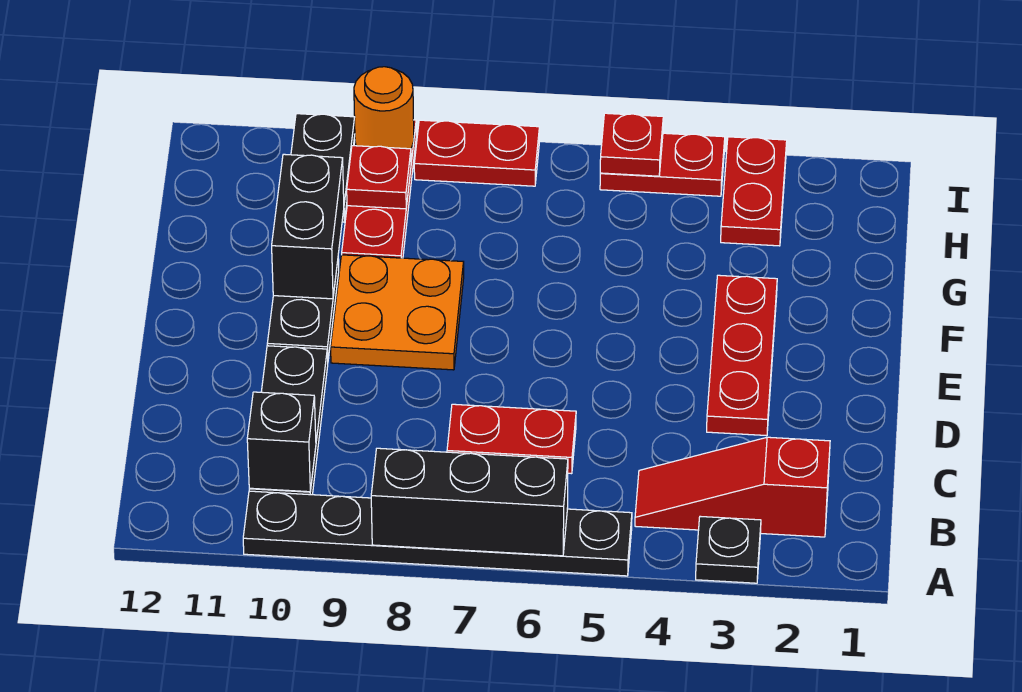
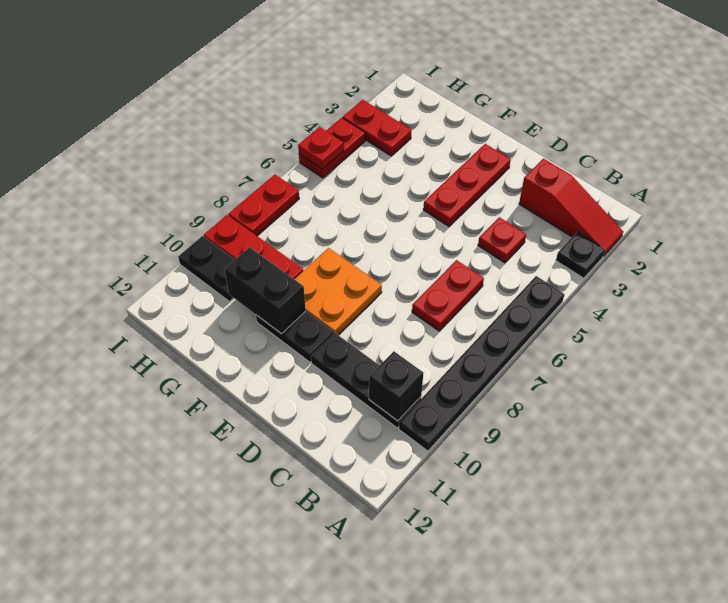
black brick A6:A8 level 2 -> none
red slope B2:B4 level 1 top 2 -> red slope A2:C2 level 1 top C
red plate D3:F3 level 1 -> red plate E2:E4 level 1
red plate H9 level 2 -> red plate C4 level 1
orange round brick I9 level 2 -> none

